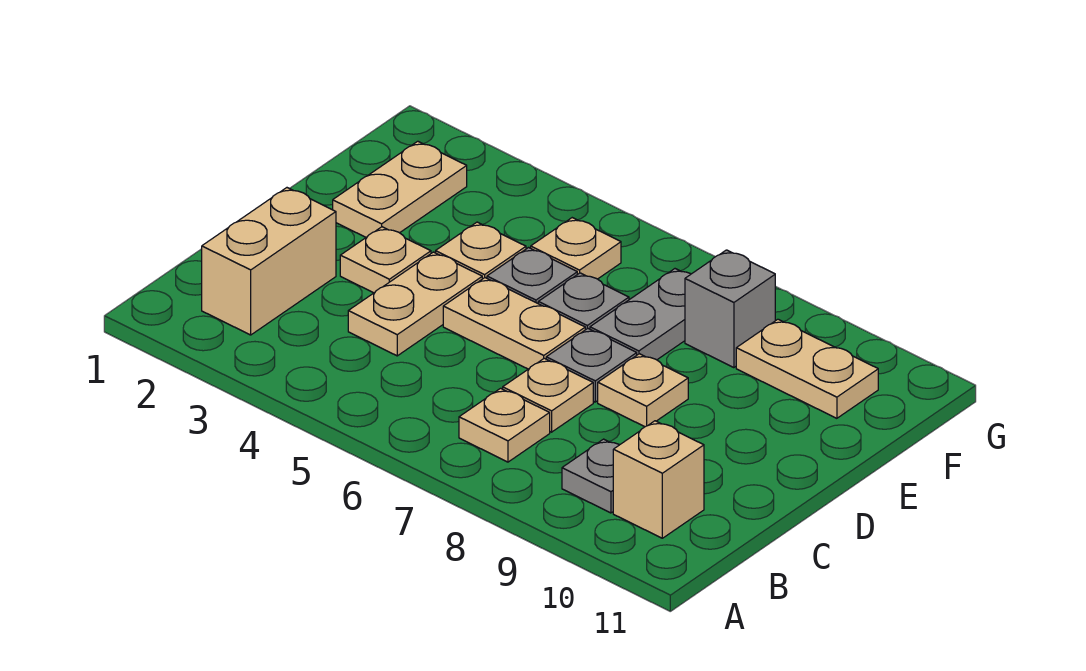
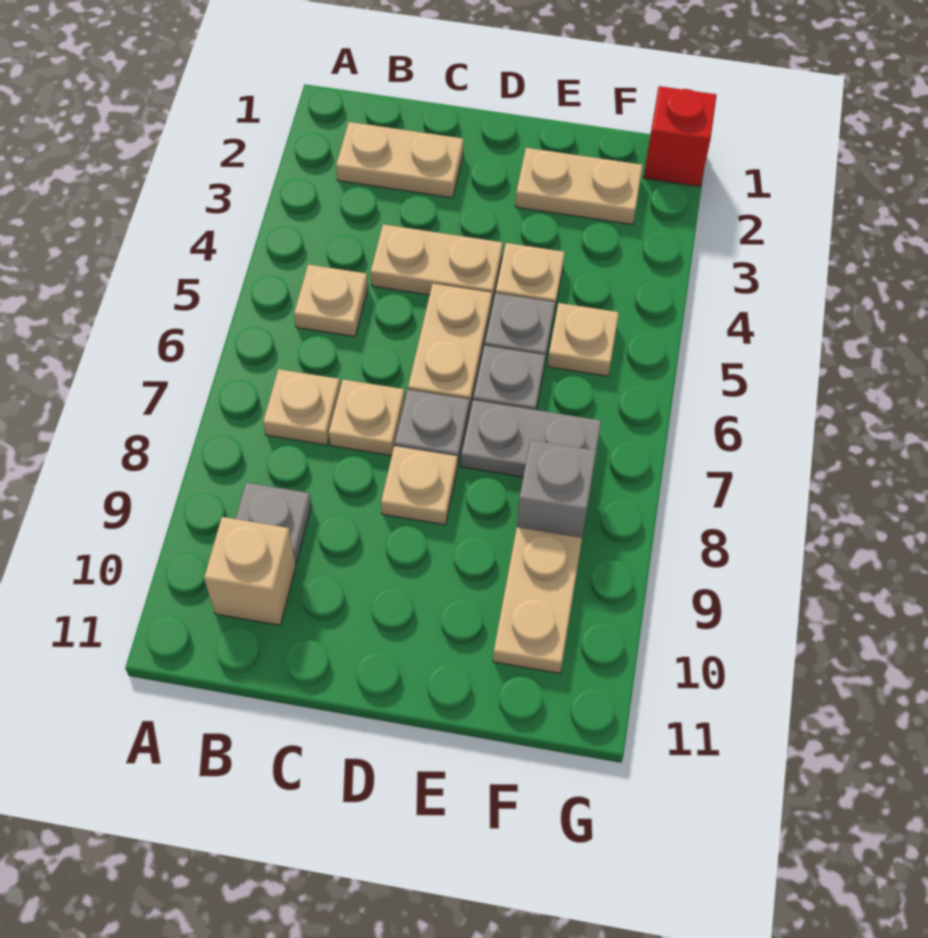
tan brick B2:C2 level 1 -> tan plate B2:C2 level 1
tan plate D3 level 1 -> tan plate B5 level 1
none -> red brick G1 level 1

